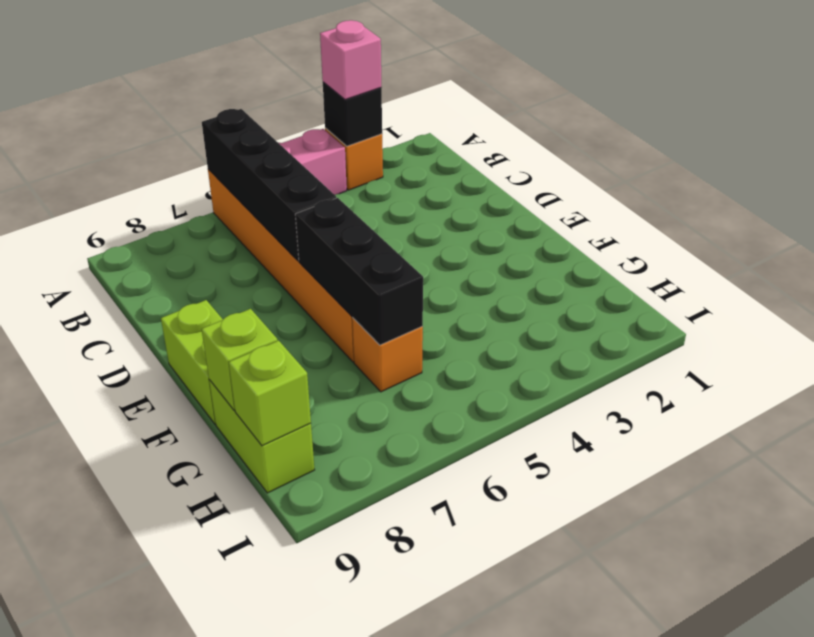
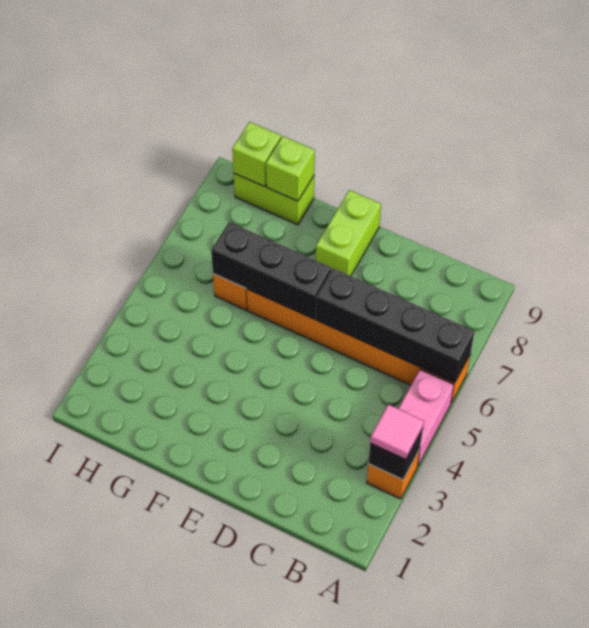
pink brick A3 level 3 -> pink tile A3 level 3
lime brick E9:F9 level 1 -> lime brick E8:E9 level 1

